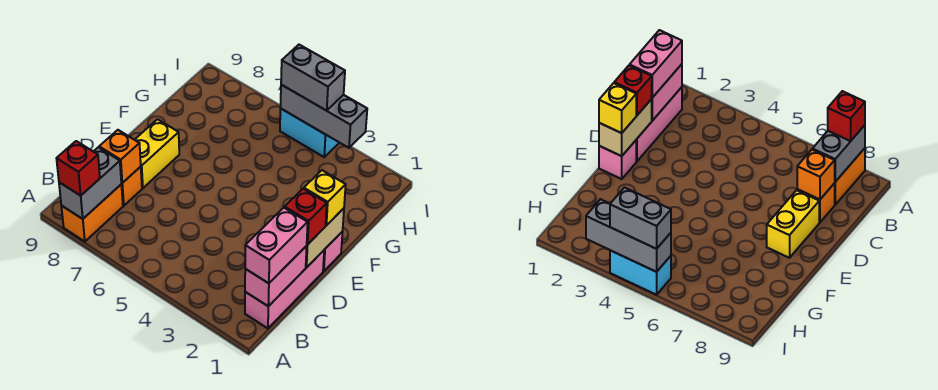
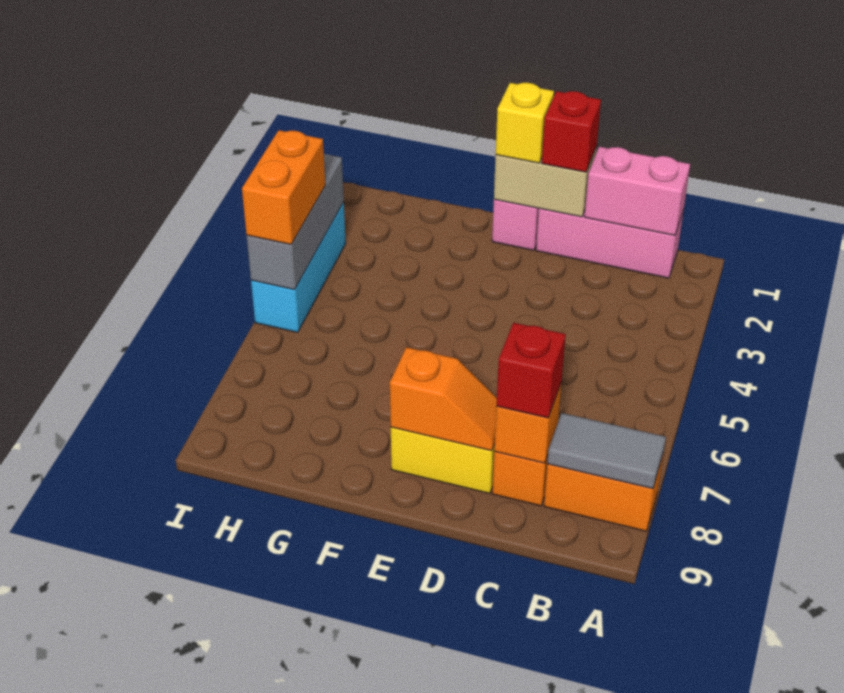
grey brick A8:B8 level 2 -> grey tile A8:B8 level 2
red brick A8 level 3 -> red brick C8 level 3
pink brick B1:C1 level 3 -> none
none -> orange slope D8:E8 level 2 top E
cyan brick I4:I5 level 1 -> cyan brick I3:I5 level 1
grey brick I4:I5 level 3 -> orange brick I4:I5 level 3

